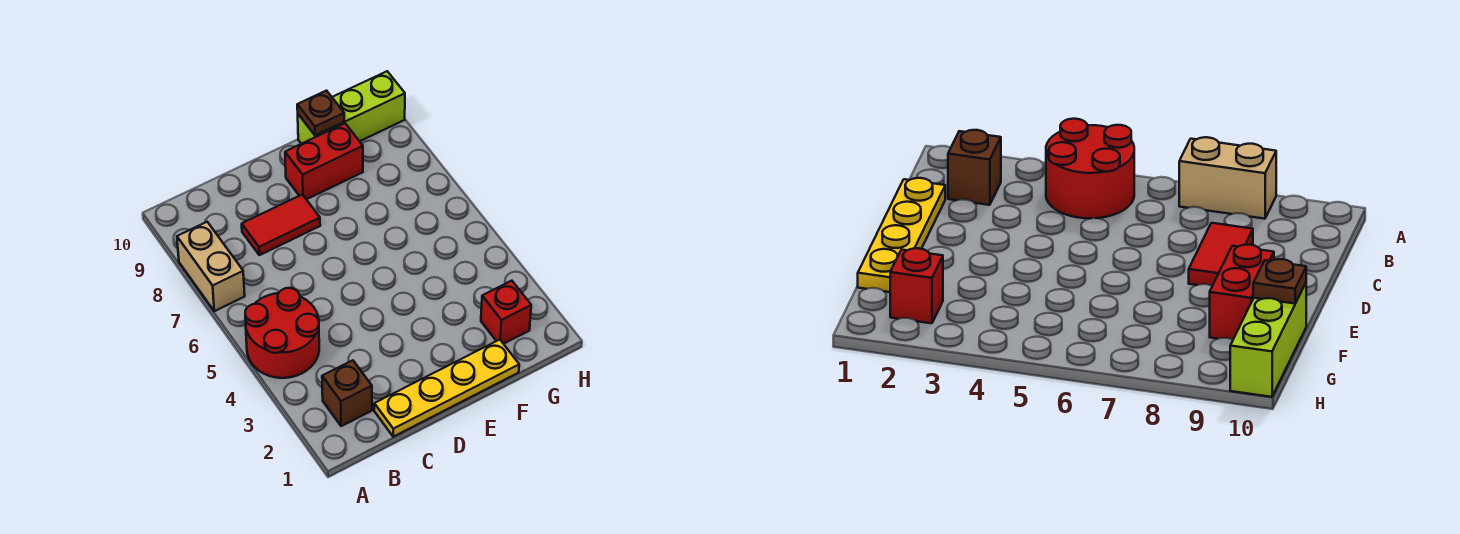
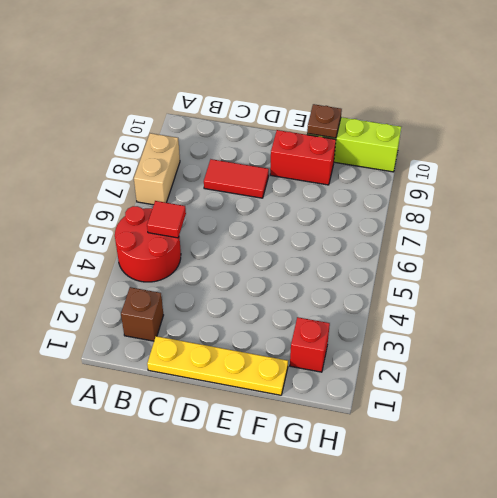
none -> red tile B5 level 2

